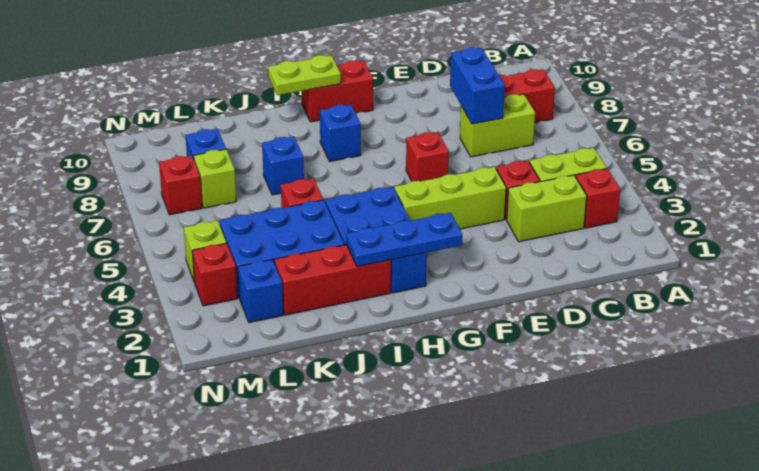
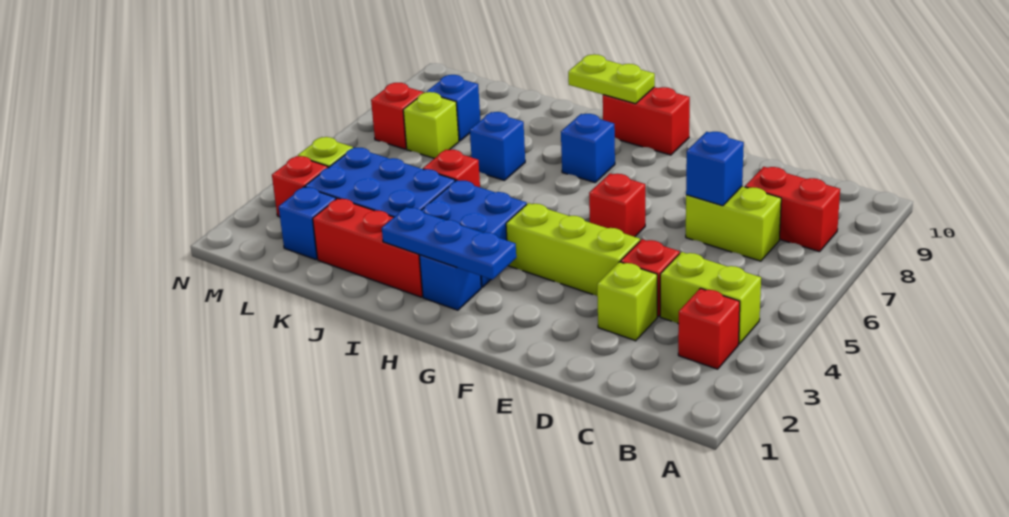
lime brick C3:D3 level 1 -> lime brick D3 level 1
blue brick D7:D8 level 2 -> blue brick D7 level 2

